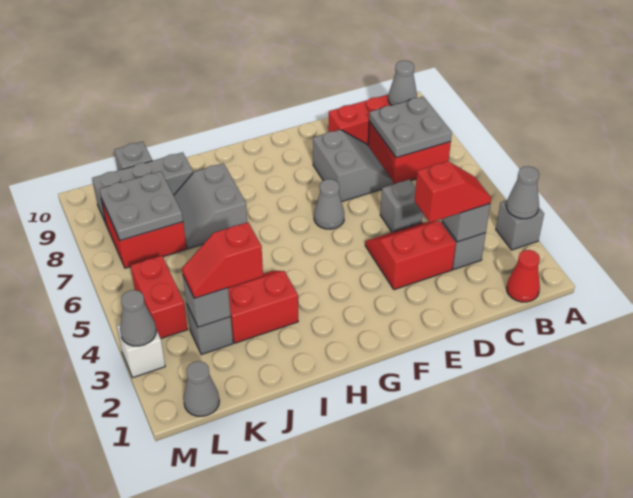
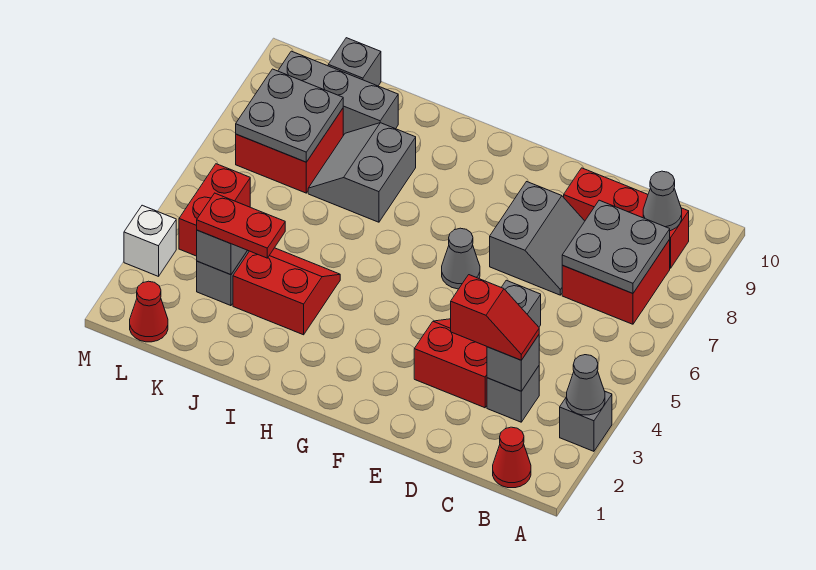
red slope J3:K3 level 3 top J -> red plate J3:K3 level 3
grey cone L1 level 1 -> red cone L1 level 1
grey cone M3 level 2 -> none

